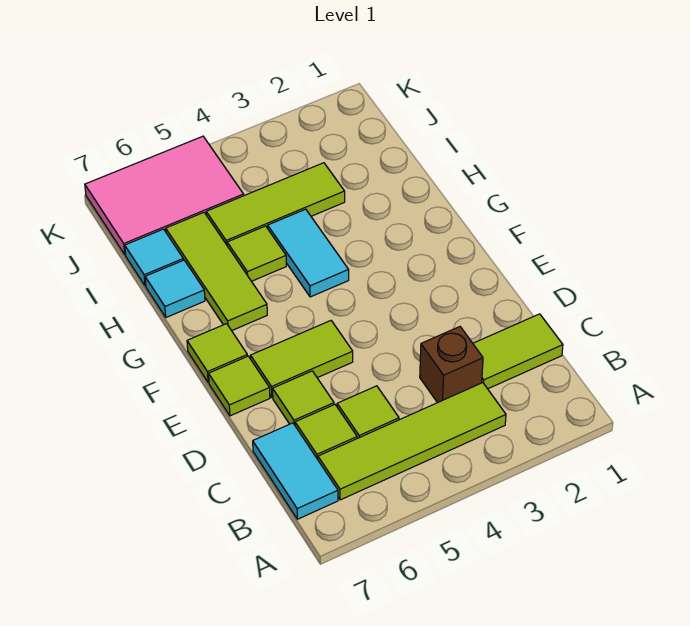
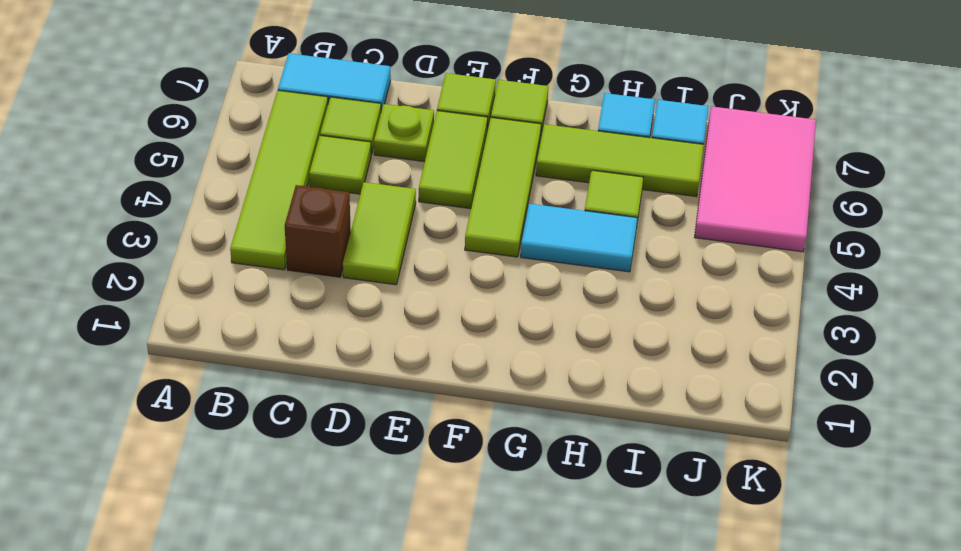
lime tile C1:C2 level 1 -> lime tile D3:D4 level 1
lime tile D6 level 1 -> lime plate D6 level 1
lime tile I3:I5 level 1 -> lime tile F4:F6 level 1

